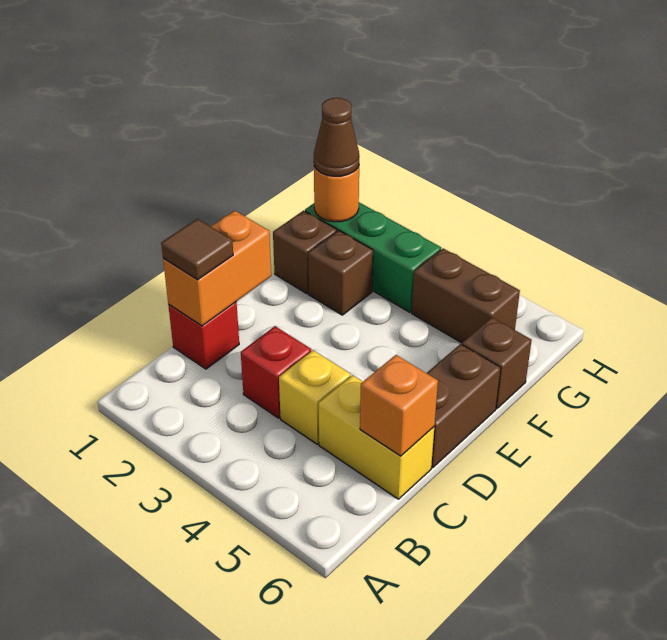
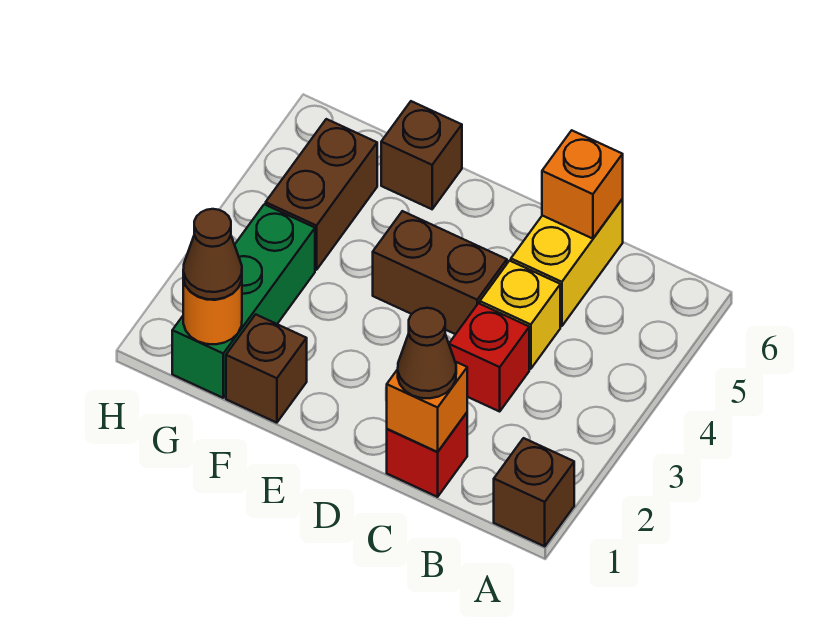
orange brick C1:D1 level 2 -> orange brick C1 level 2
brown tile C1 level 3 -> brown cone C1 level 3
brown brick D6:E6 level 1 -> brown brick D4:E4 level 1
brown brick F2 level 1 -> brown brick A1 level 1

